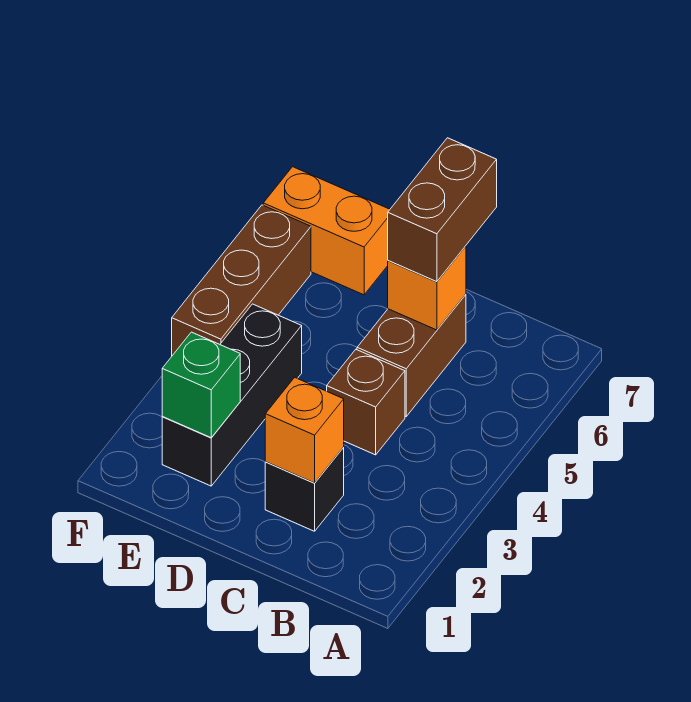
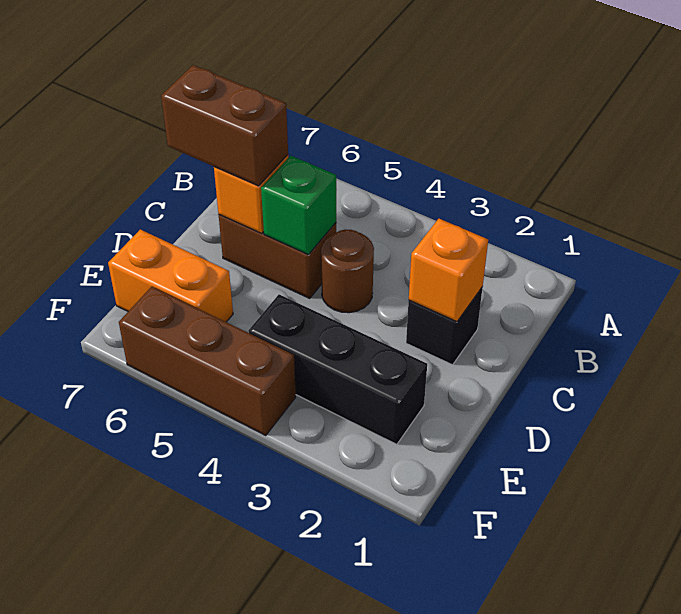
brown brick C4 level 1 -> brown round brick C4 level 1
green brick E2 level 2 -> green brick C5 level 2
orange brick E7:F7 level 1 -> orange brick E6:E7 level 1

